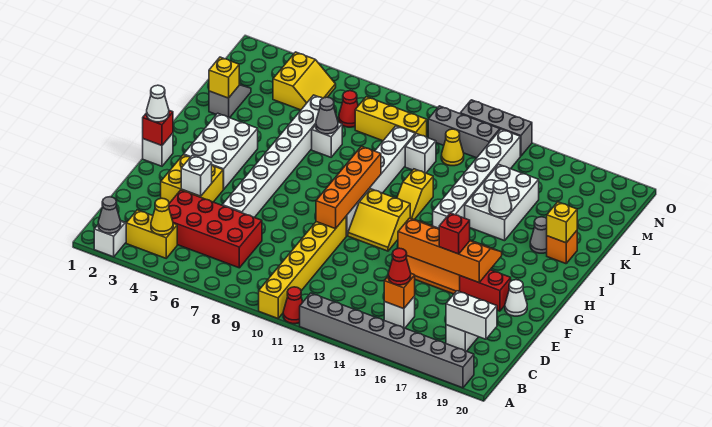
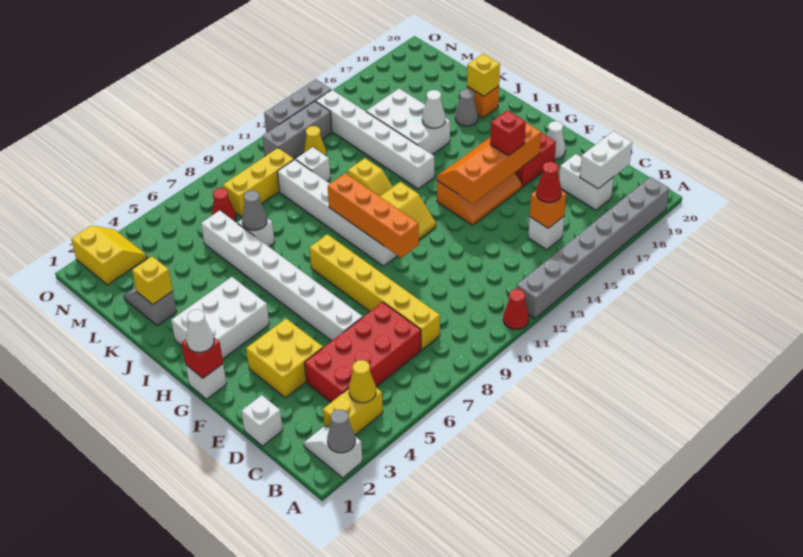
yellow brick A10:F10 level 1 -> yellow brick C8:H8 level 1
white brick E4 level 2 -> white brick D1 level 1
white brick G3:I4 level 1 -> white brick H2:I4 level 1
yellow slope M4:N5 level 1 top 4 -> yellow slope N2:O3 level 1 top 2

